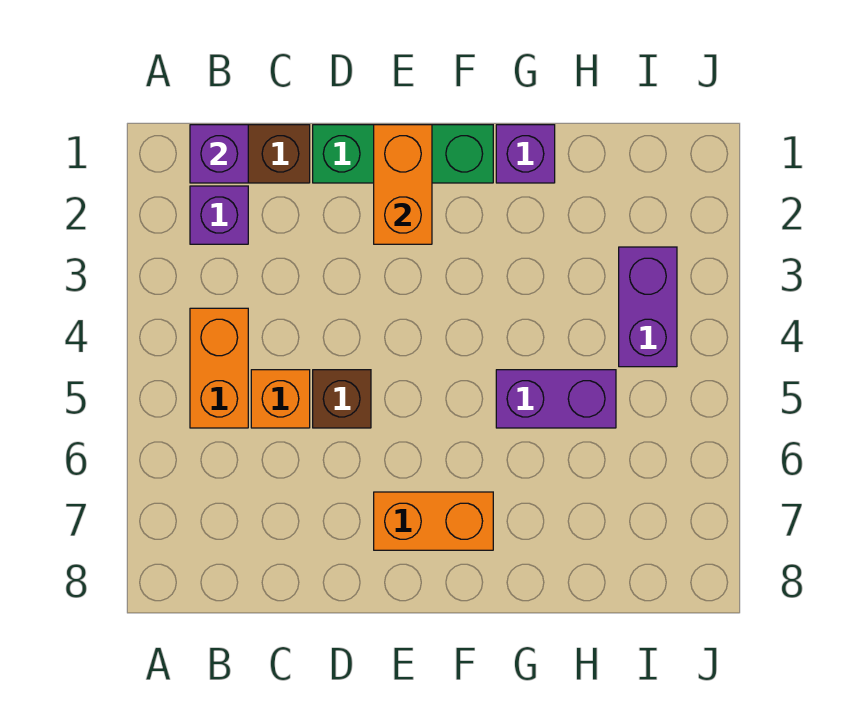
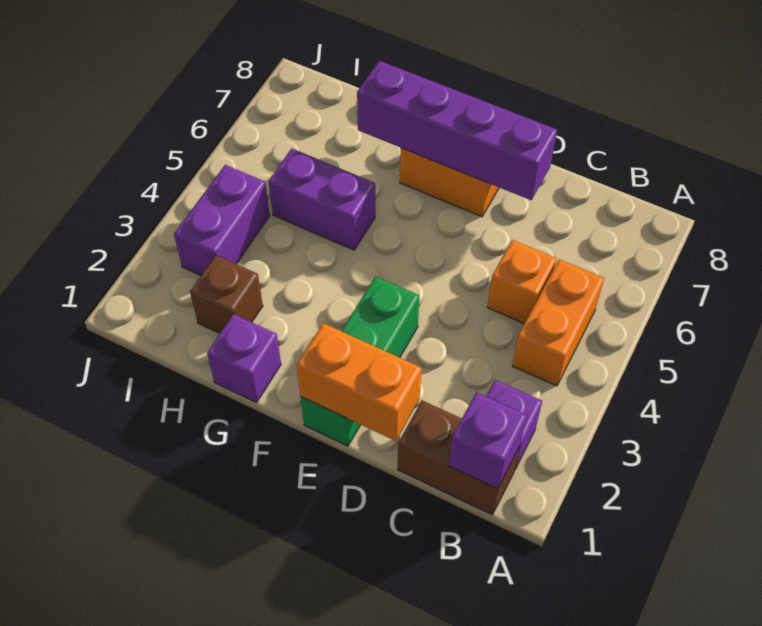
green brick D1:F1 level 1 -> green brick E1:E3 level 1
brown brick D5 level 1 -> brown brick H2 level 1
none -> purple brick D7:G7 level 2
orange brick E1:E2 level 2 -> orange brick D1:E1 level 2

